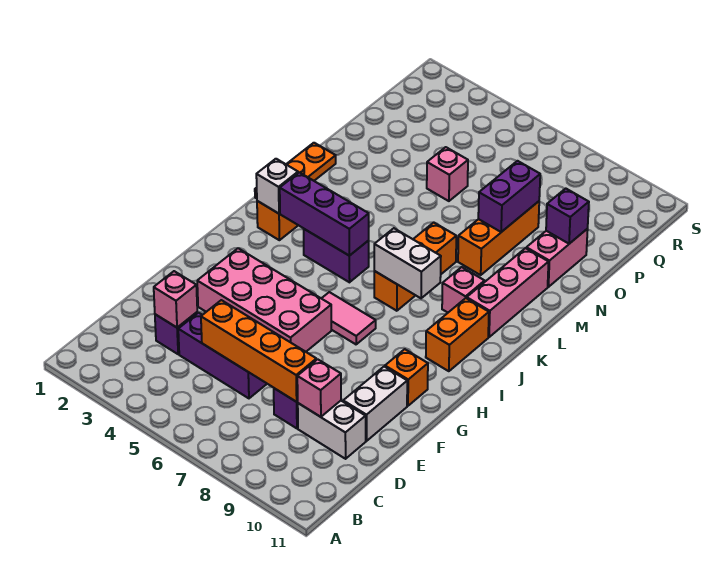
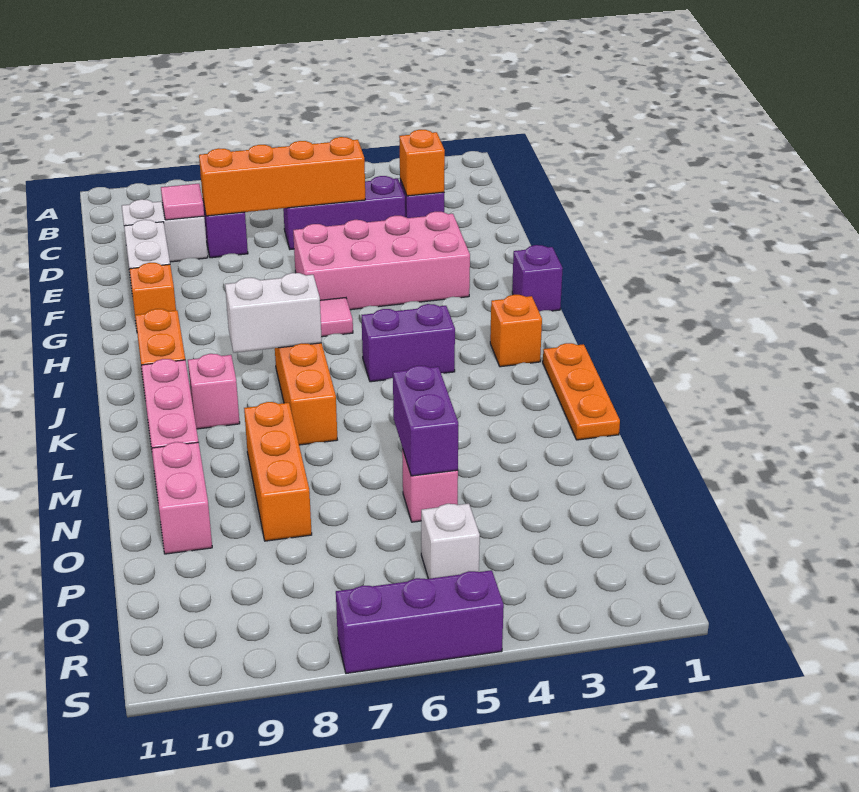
pink brick D3 level 2 -> orange brick D3 level 2
pink brick D9 level 2 -> pink tile D9 level 2
white brick J2 level 2 -> white brick Q5 level 1
purple brick J3:J5 level 2 -> purple brick S5:S7 level 1
purple brick N8:O8 level 2 -> purple brick N5:O5 level 2
purple brick O10 level 2 -> purple brick H1 level 1

